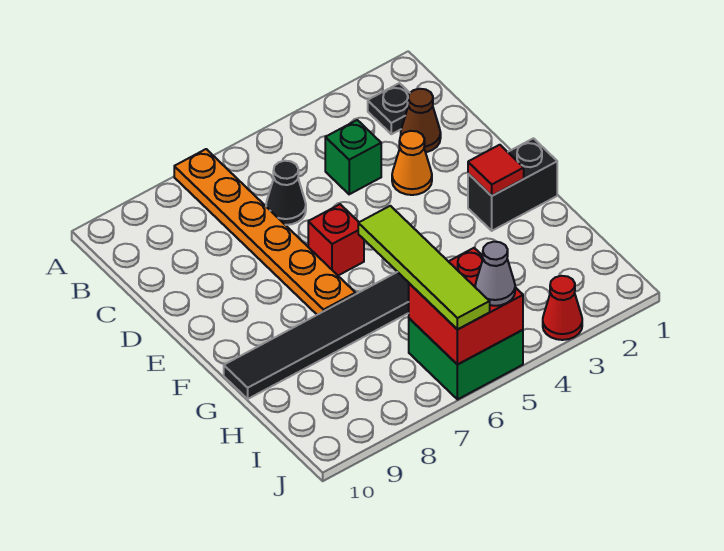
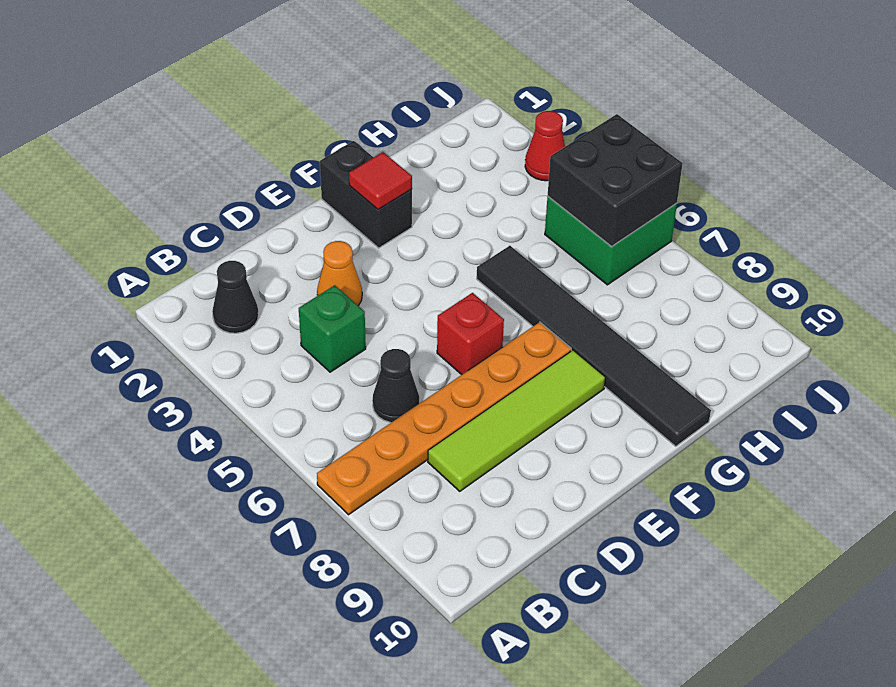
black plate B2 level 1 -> black cone B2 level 1
brown cone C2 level 1 -> none
lime tile G6:J6 level 3 -> lime tile C8:F8 level 1
red brick I5:J6 level 2 -> black brick I5:J6 level 2
grey cone J5 level 3 -> none

